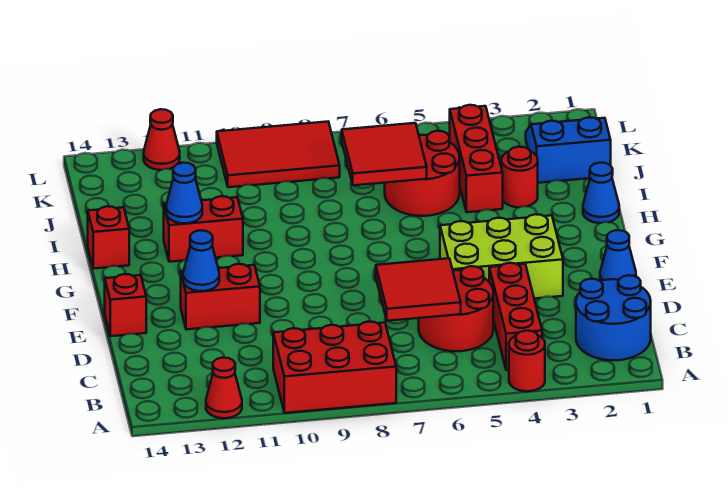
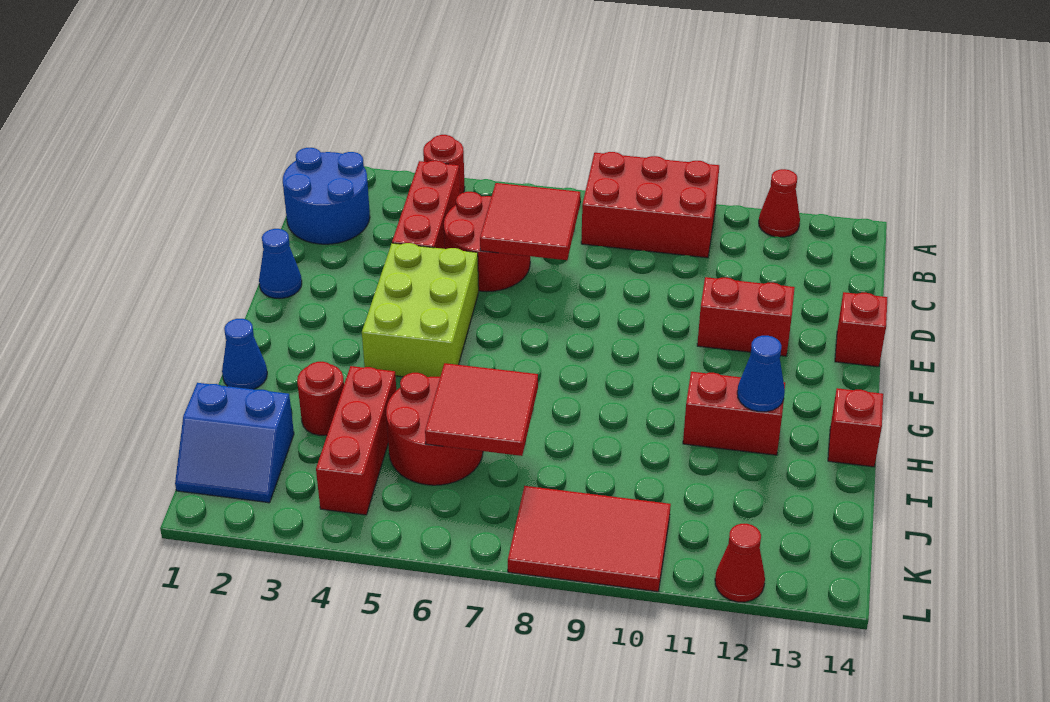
lime brick E3:F5 level 1 -> lime brick E4:G5 level 1
blue cone E12 level 2 -> none

